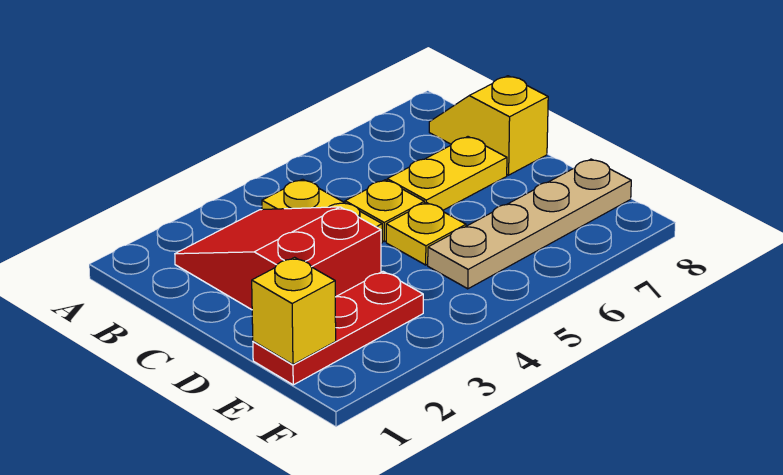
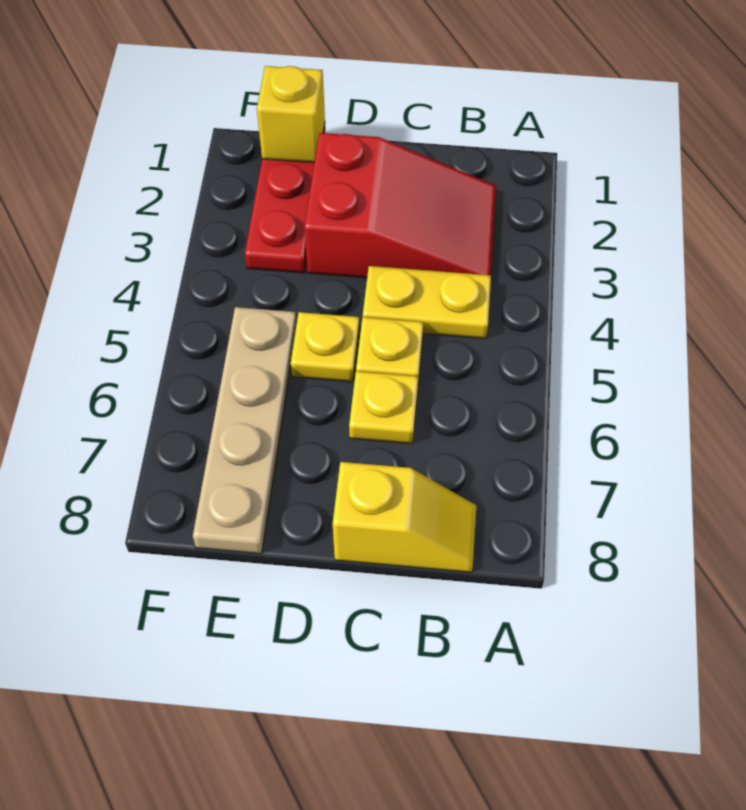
yellow plate C6:C7 level 1 -> yellow plate C6 level 1

